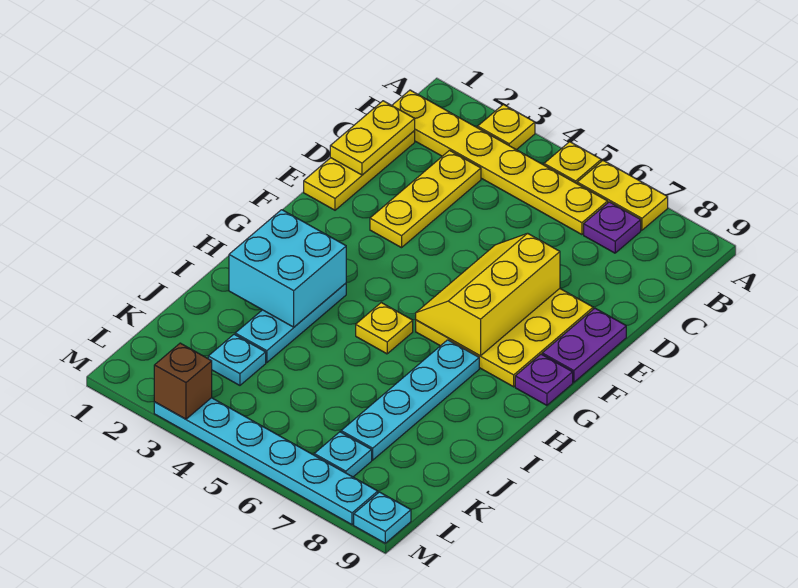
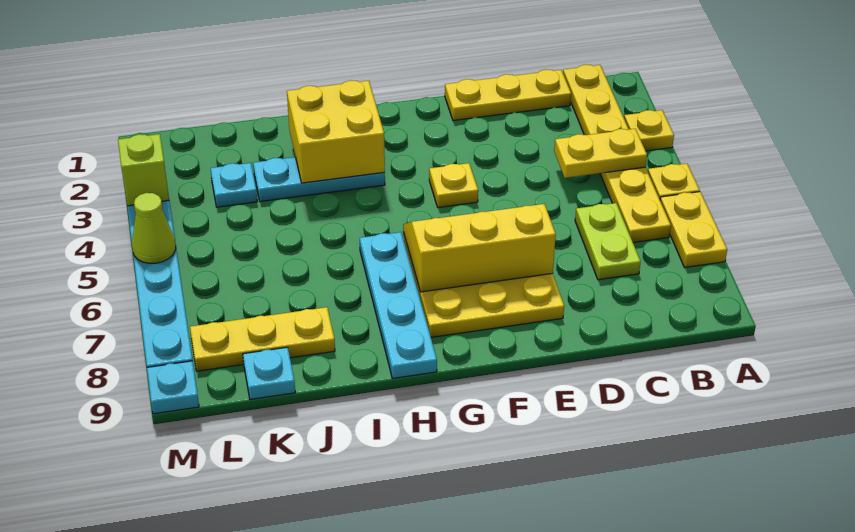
purple plate B7 level 1 -> none
yellow plate C1:D1 level 2 -> yellow plate B4:C4 level 2
yellow plate C3:E3 level 1 -> yellow plate J8:L8 level 1
none -> lime plate C6:C7 level 1
purple plate E9:F9 level 1 -> none
purple plate G9 level 1 -> none
cyan brick H2:I3 level 2 -> yellow brick H2:I3 level 2
yellow plate H5 level 1 -> yellow plate F4 level 1
cyan plate H7:K7 level 1 -> cyan plate H6:H9 level 1
cyan plate L7 level 1 -> cyan plate K9 level 1
brown brick M3 level 2 -> lime brick M3 level 2
none -> lime cone M5 level 2

